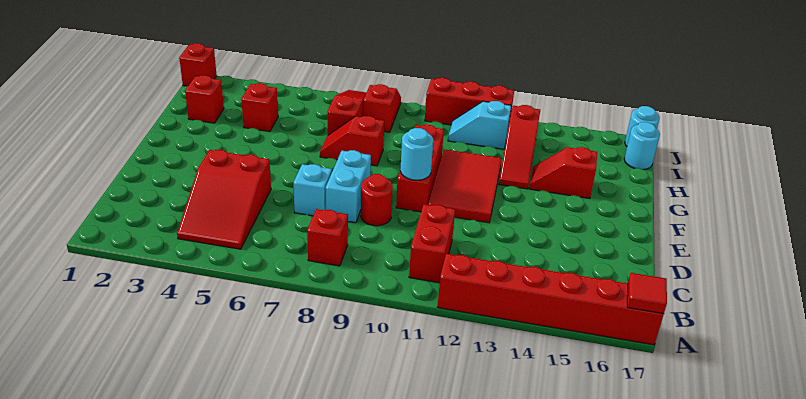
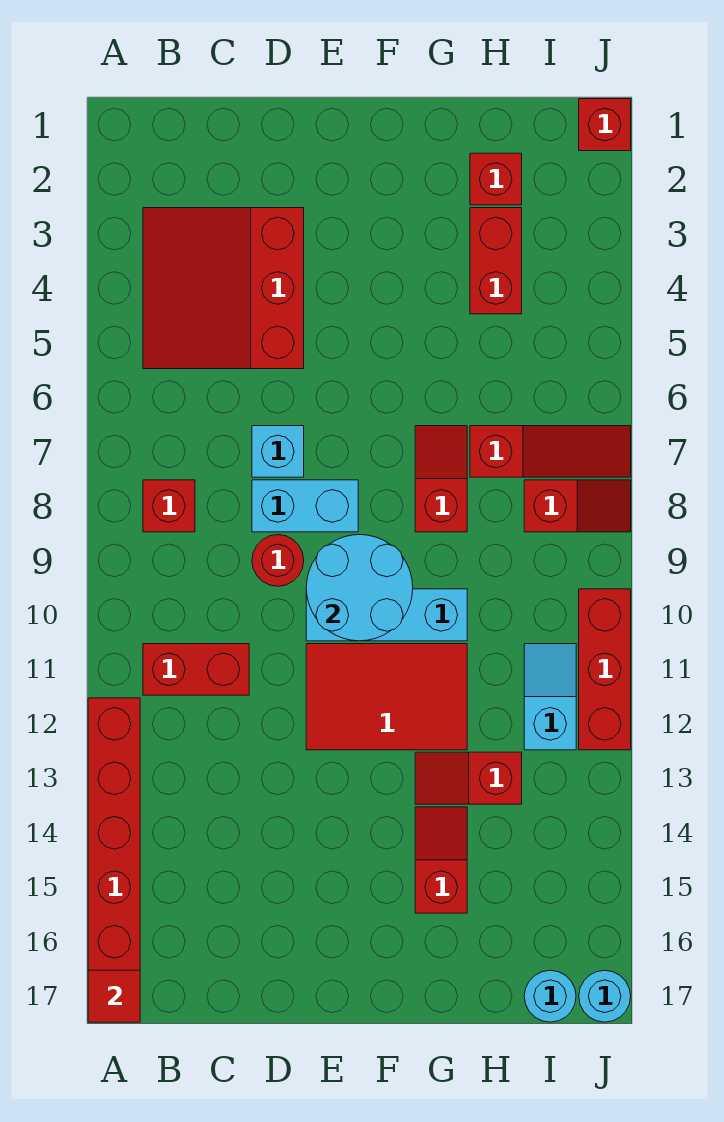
red slope B4:D5 level 1 top D -> red slope B3:D5 level 1 top D
red brick E10:G10 level 1 -> cyan brick E10:G10 level 1
cyan round brick E10 level 2 -> cyan round brick E9:F10 level 2
red slope G13:I13 level 1 top I -> red slope G13:H13 level 1 top H
red brick H4 level 1 -> red brick H3:H4 level 1

